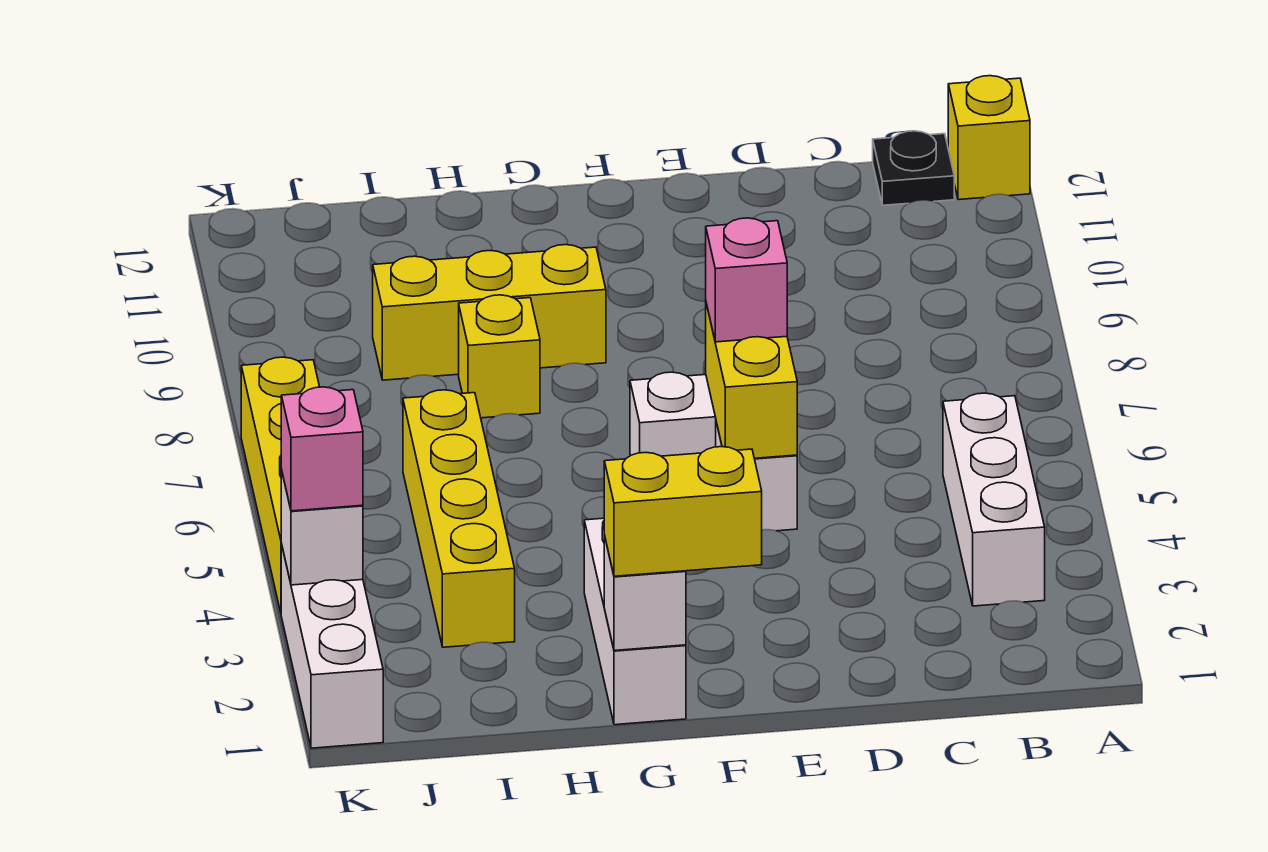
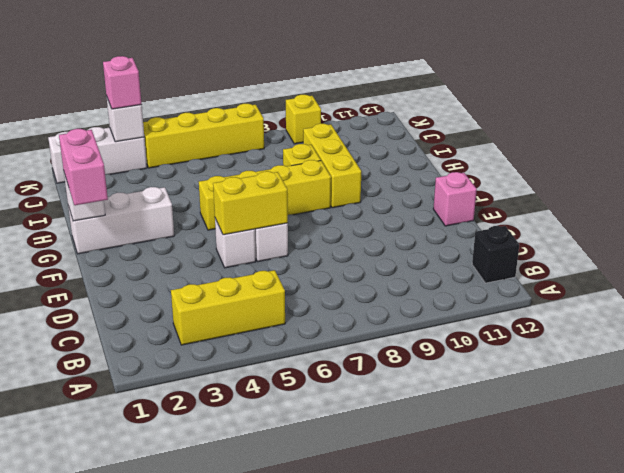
yellow brick A12 level 1 -> yellow brick K9 level 1
white brick B3:B5 level 1 -> yellow brick B3:B5 level 1
black plate B12 level 1 -> black brick B12 level 1
pink brick E6 level 3 -> pink brick E12 level 1
yellow brick F1:G1 level 3 -> pink brick F1:G1 level 3
yellow brick I3:I6 level 1 -> yellow brick G5:G8 level 1

